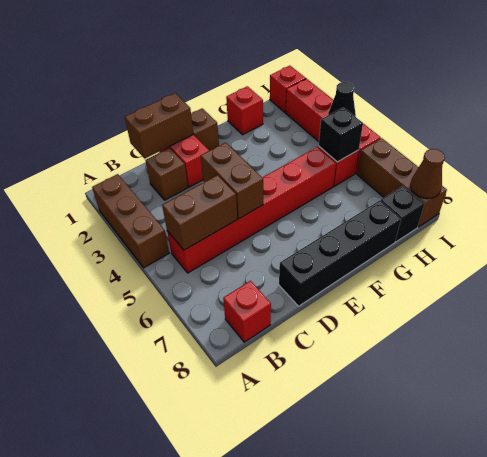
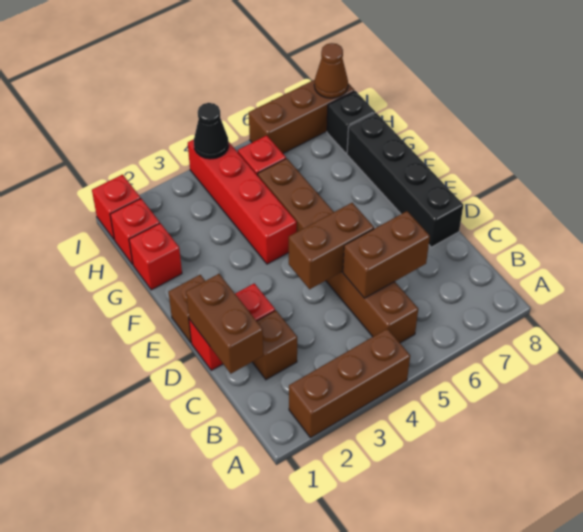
red brick B5:G5 level 1 -> brown brick B5:G5 level 1
brown brick B5:C5 level 2 -> brown brick C5:C6 level 2
red brick B8 level 1 -> red brick H1 level 1
black brick H5 level 2 -> none
red brick I2:I5 level 1 -> red brick F4:I4 level 1

